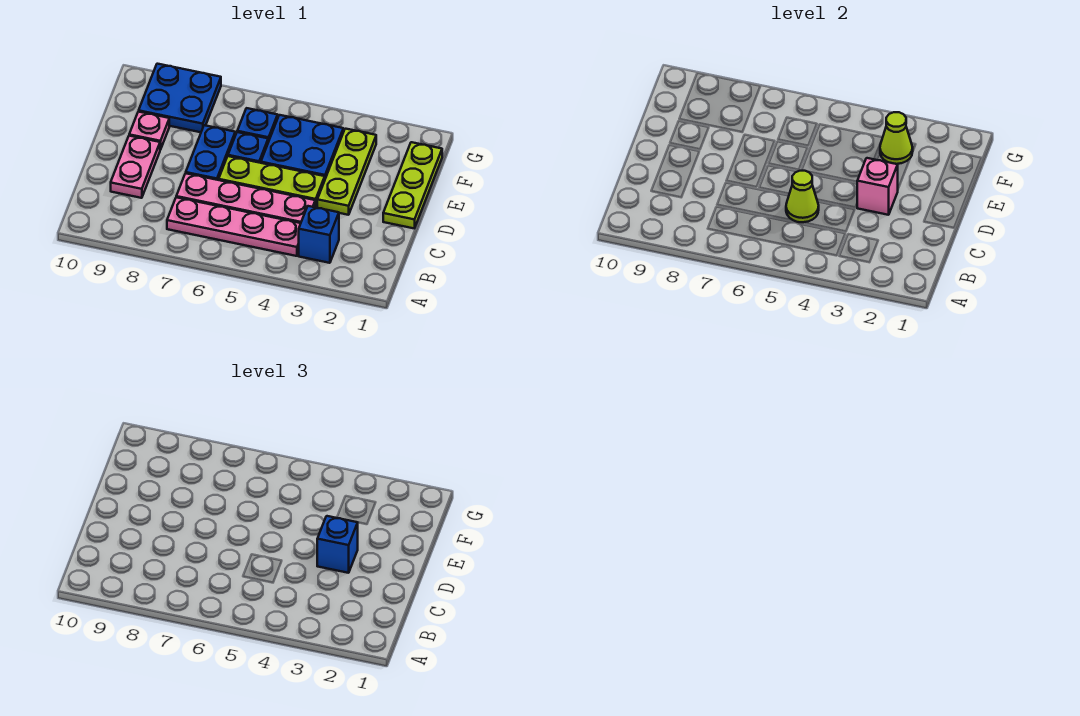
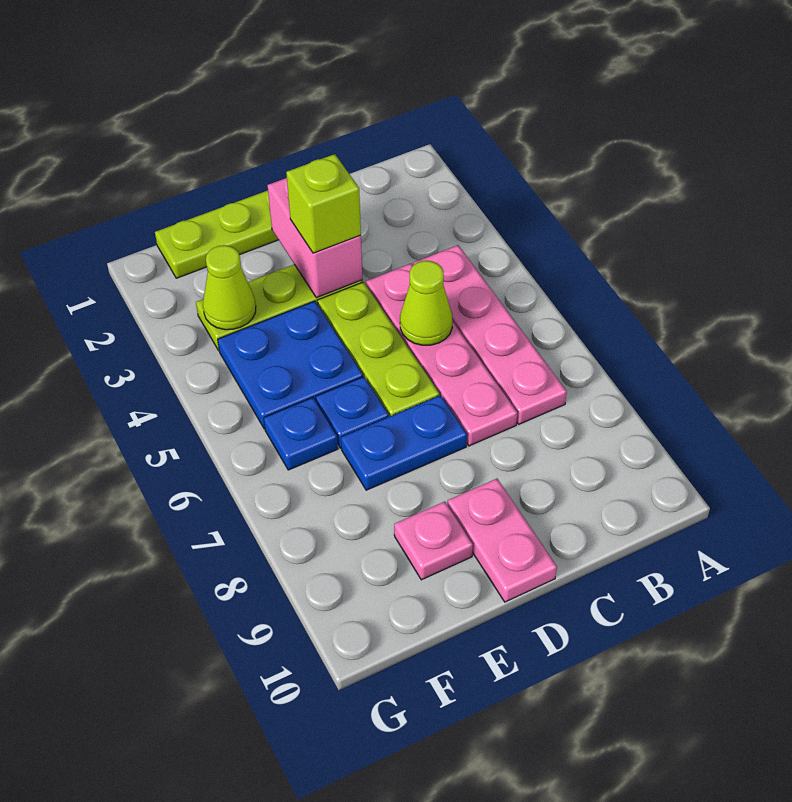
blue brick B3 level 1 -> none
pink plate C9:D9 level 1 -> pink plate D9:D10 level 1
pink brick D3 level 2 -> pink brick D2:D3 level 2
blue brick D3 level 3 -> lime brick D3 level 3
blue plate F8:G9 level 1 -> none

